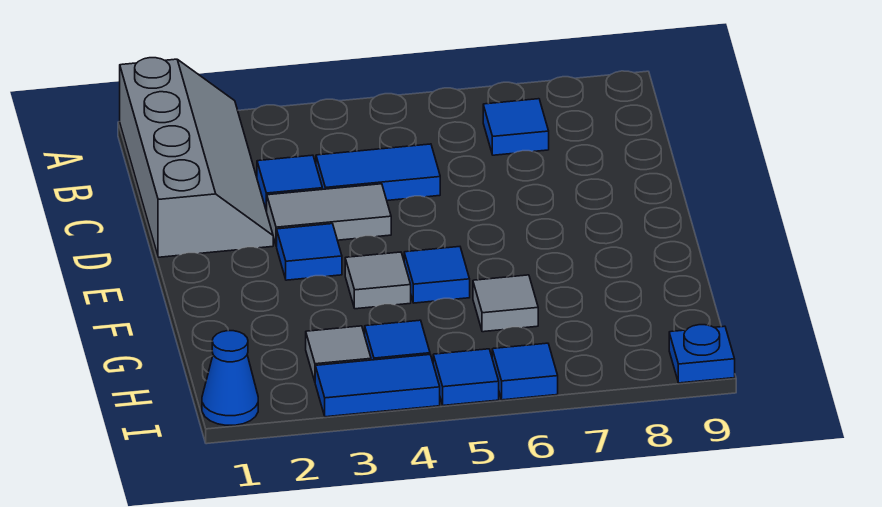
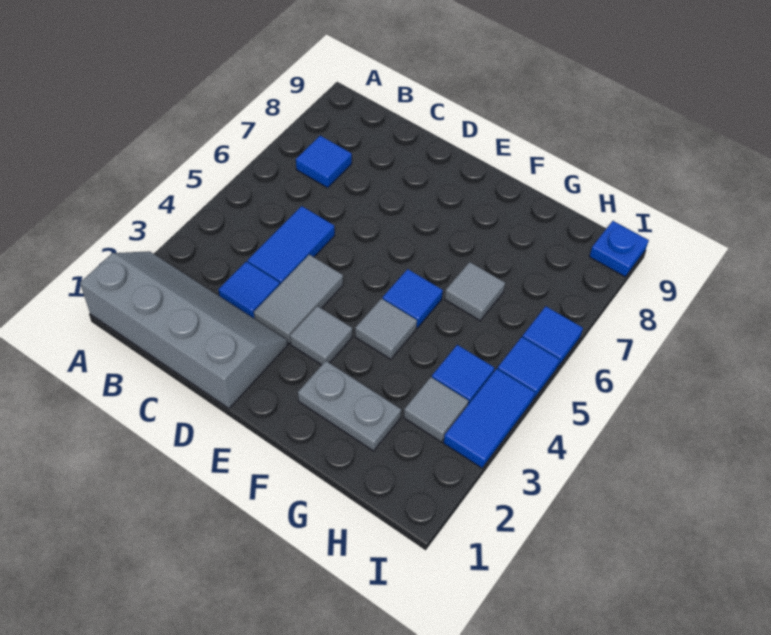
blue tile E3 level 1 -> grey tile E3 level 1
none -> grey plate F2:G2 level 1
blue cone I1 level 1 -> none

